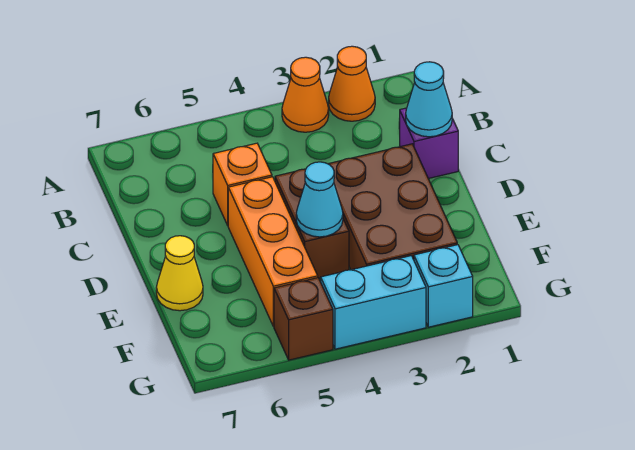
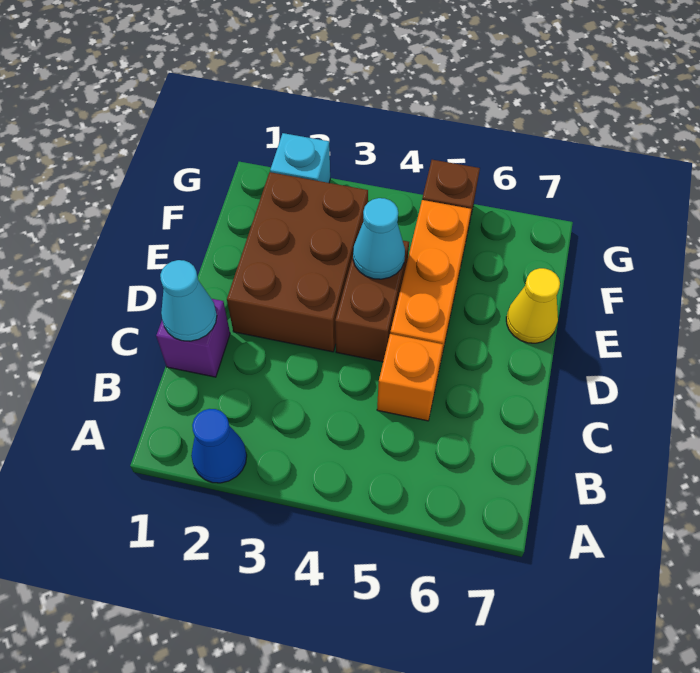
orange cone A2 level 1 -> blue cone A2 level 1
orange cone A3 level 1 -> none
cyan brick G3:G4 level 1 -> none

